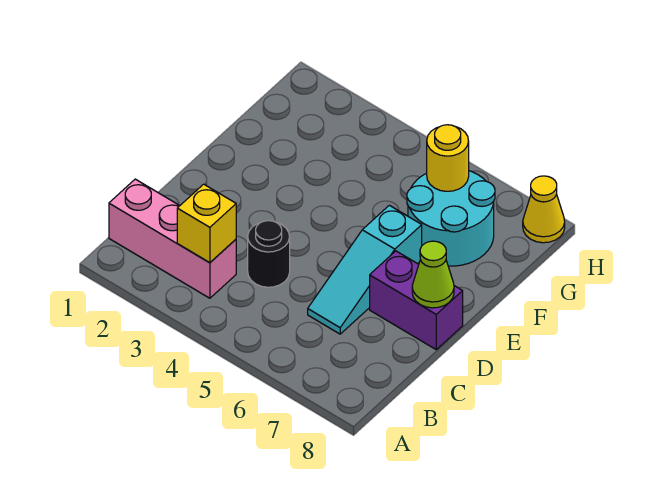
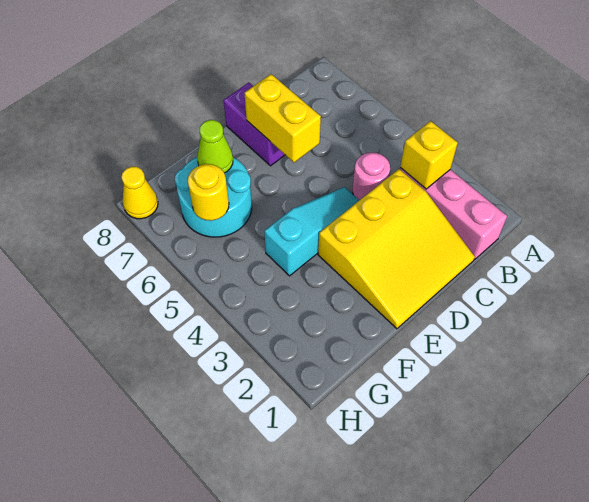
none -> yellow slope C1:E3 level 1 top 3
black round brick C4 level 1 -> pink round brick C4 level 1
cyan slope C6:E6 level 1 top E -> cyan slope D4:F4 level 1 top F
none -> yellow brick D6:D7 level 2
lime cone D8 level 2 -> lime cone F7 level 2

